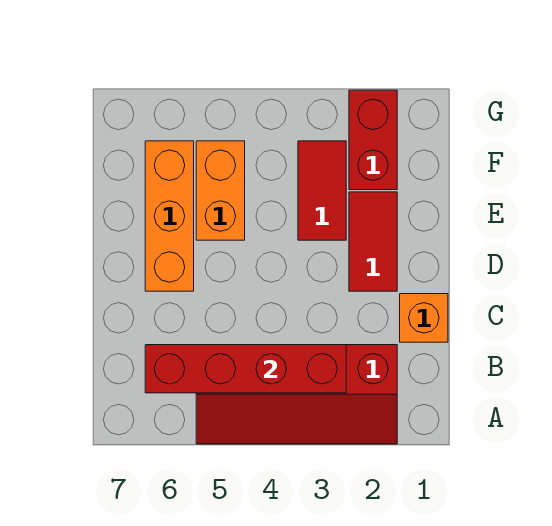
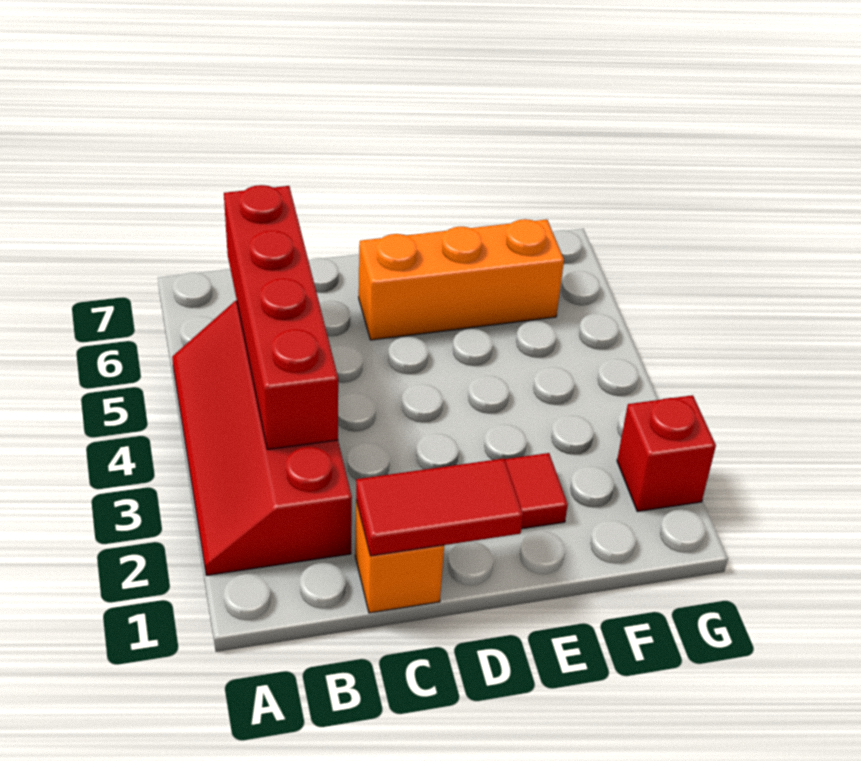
red tile E3:F3 level 1 -> red tile C1:D1 level 2
orange brick E5:F5 level 1 -> none
red brick F2:G2 level 1 -> red brick G2 level 1

